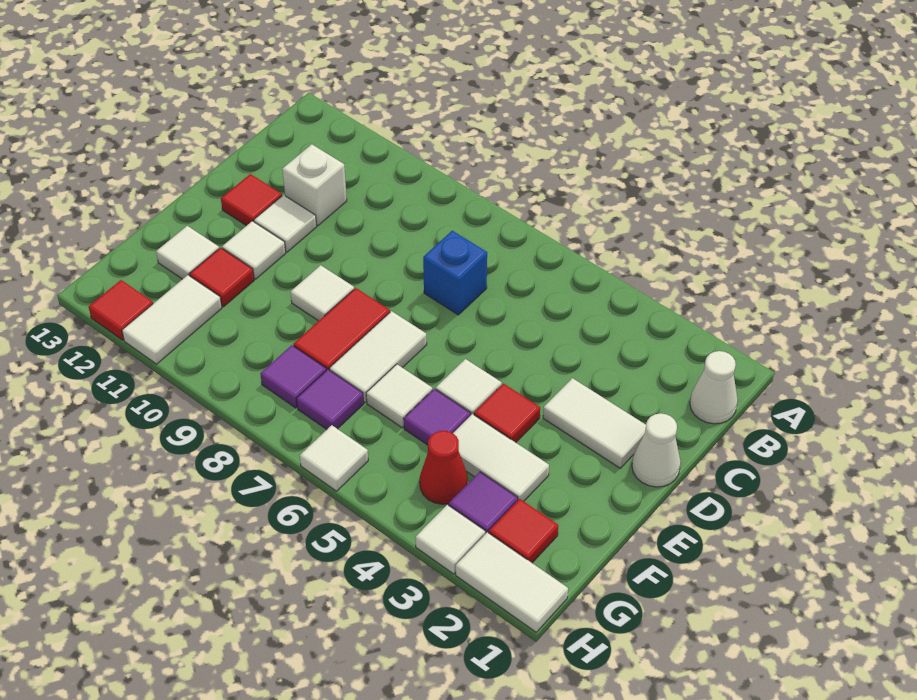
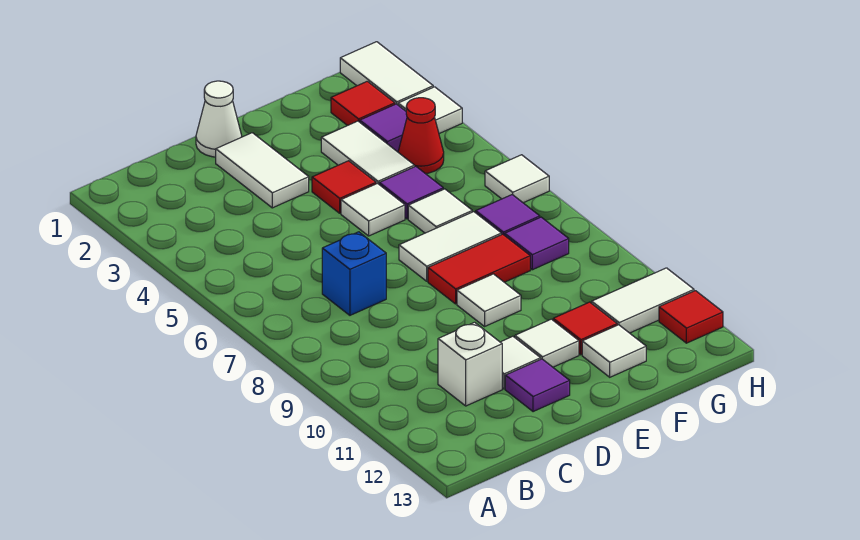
white cone B1 level 1 -> none
red tile D12 level 1 -> purple tile D12 level 1

